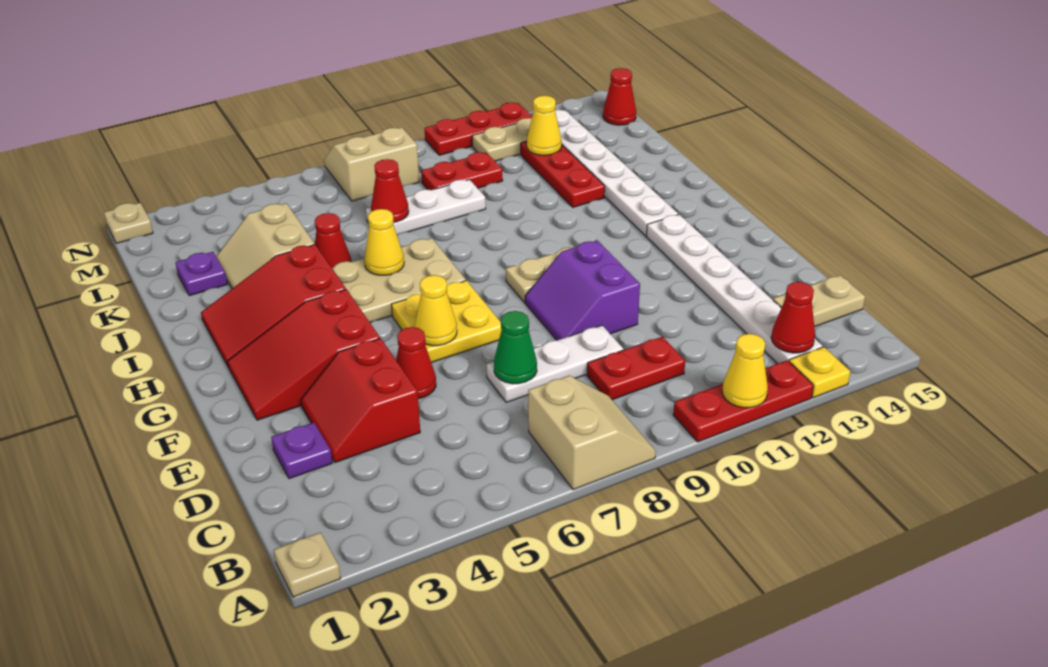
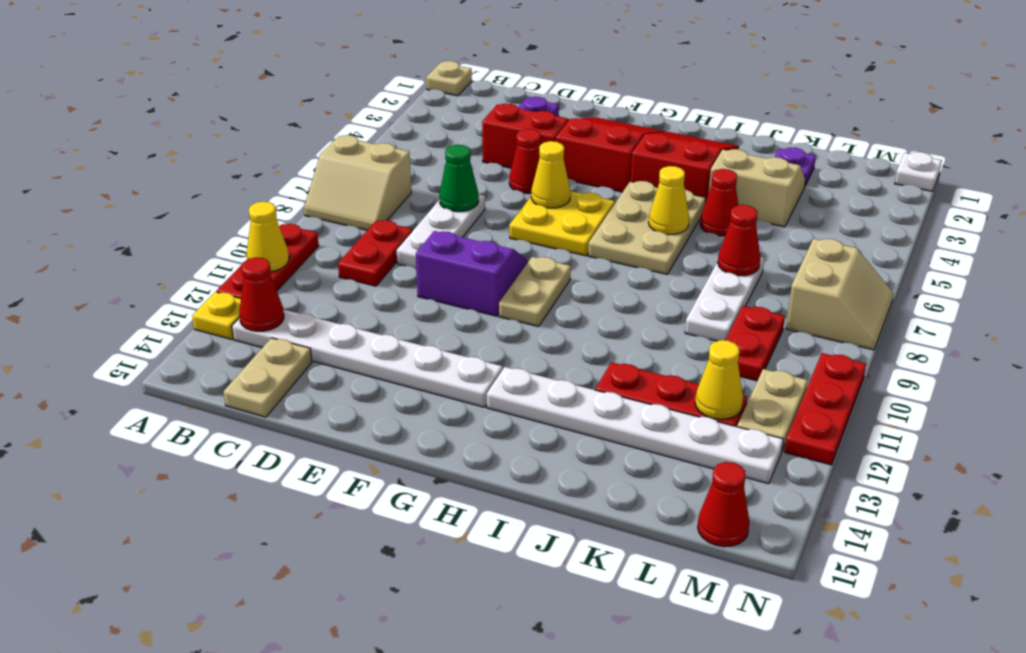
tan plate N1 level 1 -> white plate N1 level 1

